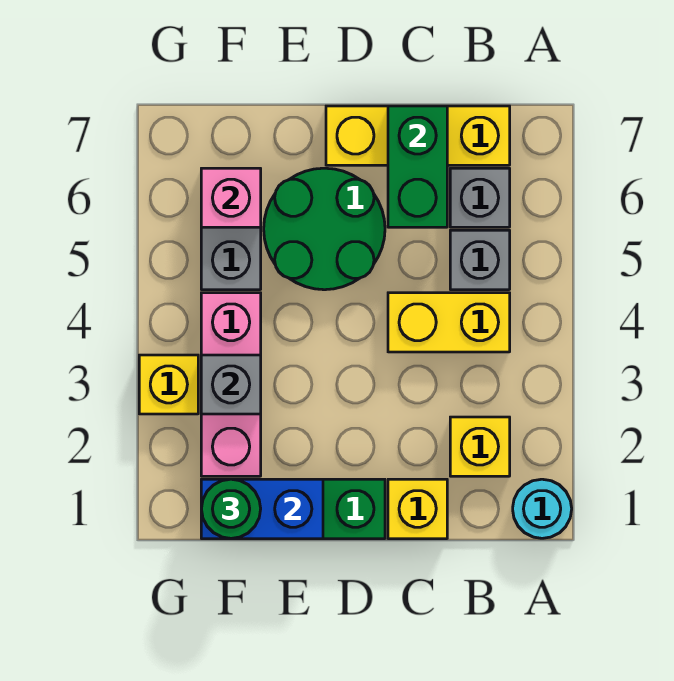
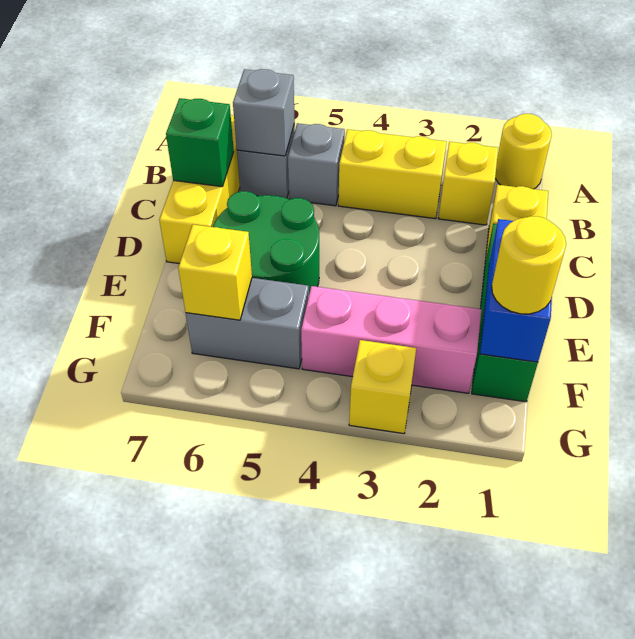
cyan round brick A1 level 1 -> yellow round brick A1 level 1
yellow brick B4:C4 level 1 -> yellow brick B3:B4 level 1
green brick C6:C7 level 2 -> green brick C7 level 2
green round brick F1 level 3 -> yellow round brick F1 level 3
grey brick F3 level 2 -> grey brick B6 level 2
pink brick F6 level 2 -> yellow brick F6 level 2

